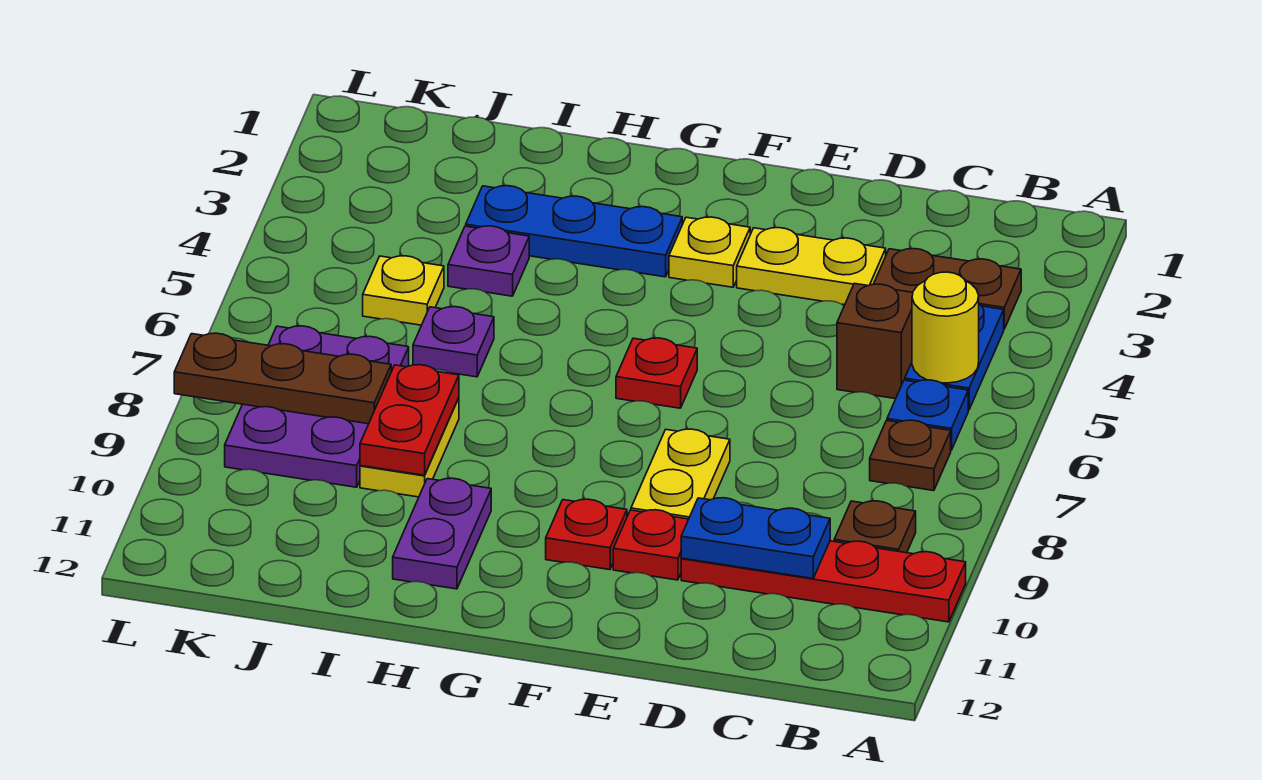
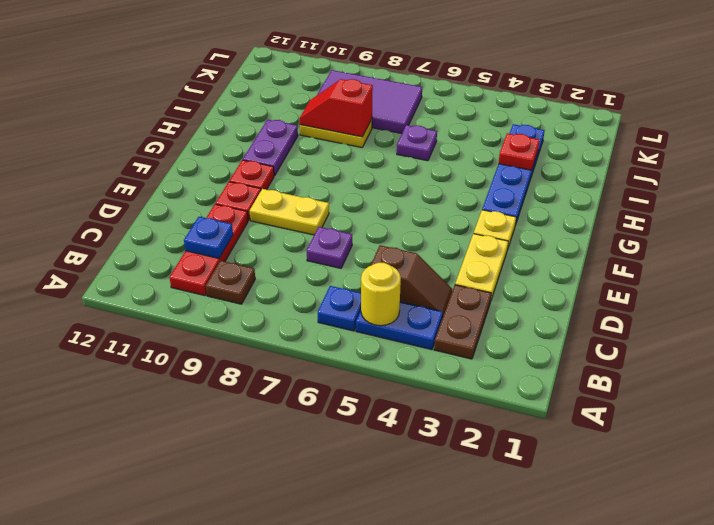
red plate A10:D10 level 1 -> red plate B10:D10 level 1
brown plate B7 level 1 -> none
blue plate C10:D10 level 2 -> blue plate C10 level 2
red plate F6 level 1 -> red plate I3 level 2
blue plate G3:I3 level 1 -> blue plate G3:J3 level 1
purple plate H10:H11 level 1 -> purple plate G10:H10 level 1
purple plate I4 level 1 -> purple plate D7 level 1
red plate I8:I9 level 2 -> red slope I8:I9 level 2 top 8
yellow plate J5 level 1 -> none
purple plate J7:K9 level 1 -> purple tile J7:K9 level 1
brown plate J8:L8 level 2 -> none

